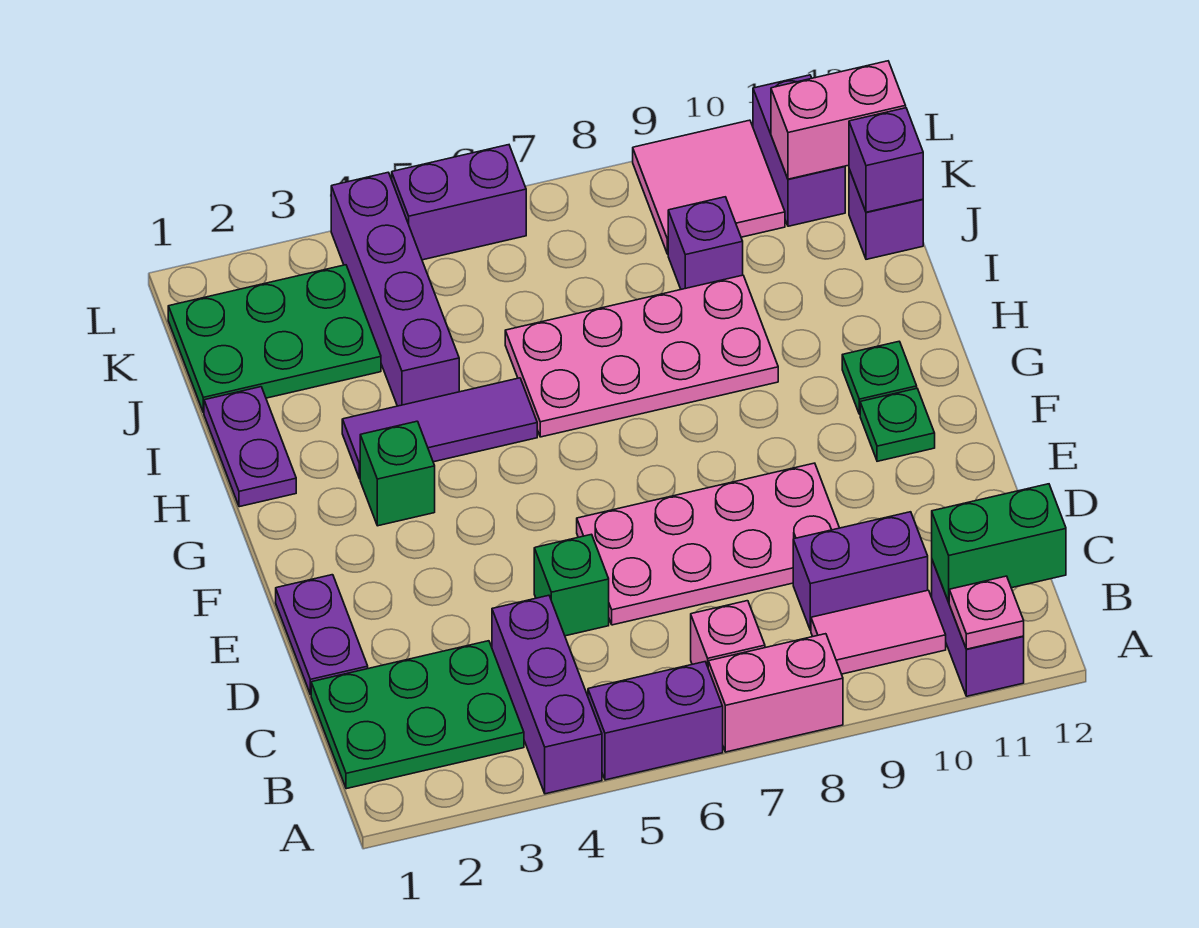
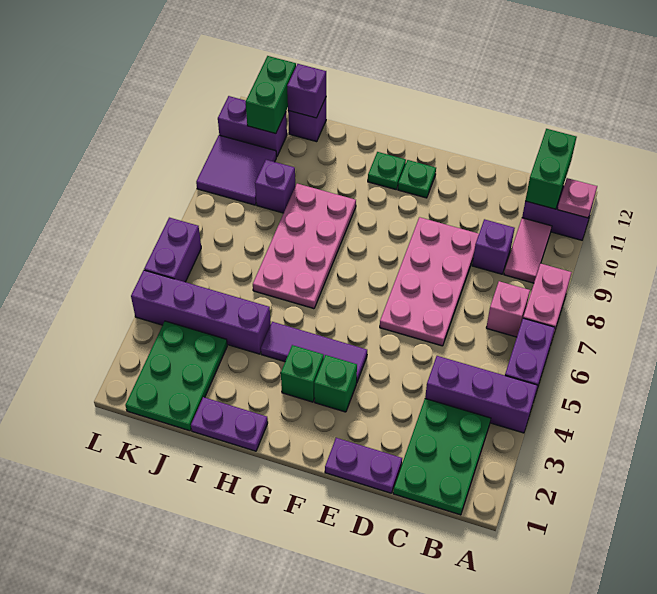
purple brick C9:C10 level 1 -> purple brick C9 level 1
green brick D5 level 1 -> green brick F3 level 1
purple tile H3:H5 level 1 -> purple tile F4:H4 level 1
pink tile K9:L10 level 1 -> purple tile K9:L10 level 1
pink brick K11:K12 level 2 -> green brick K11:K12 level 2

